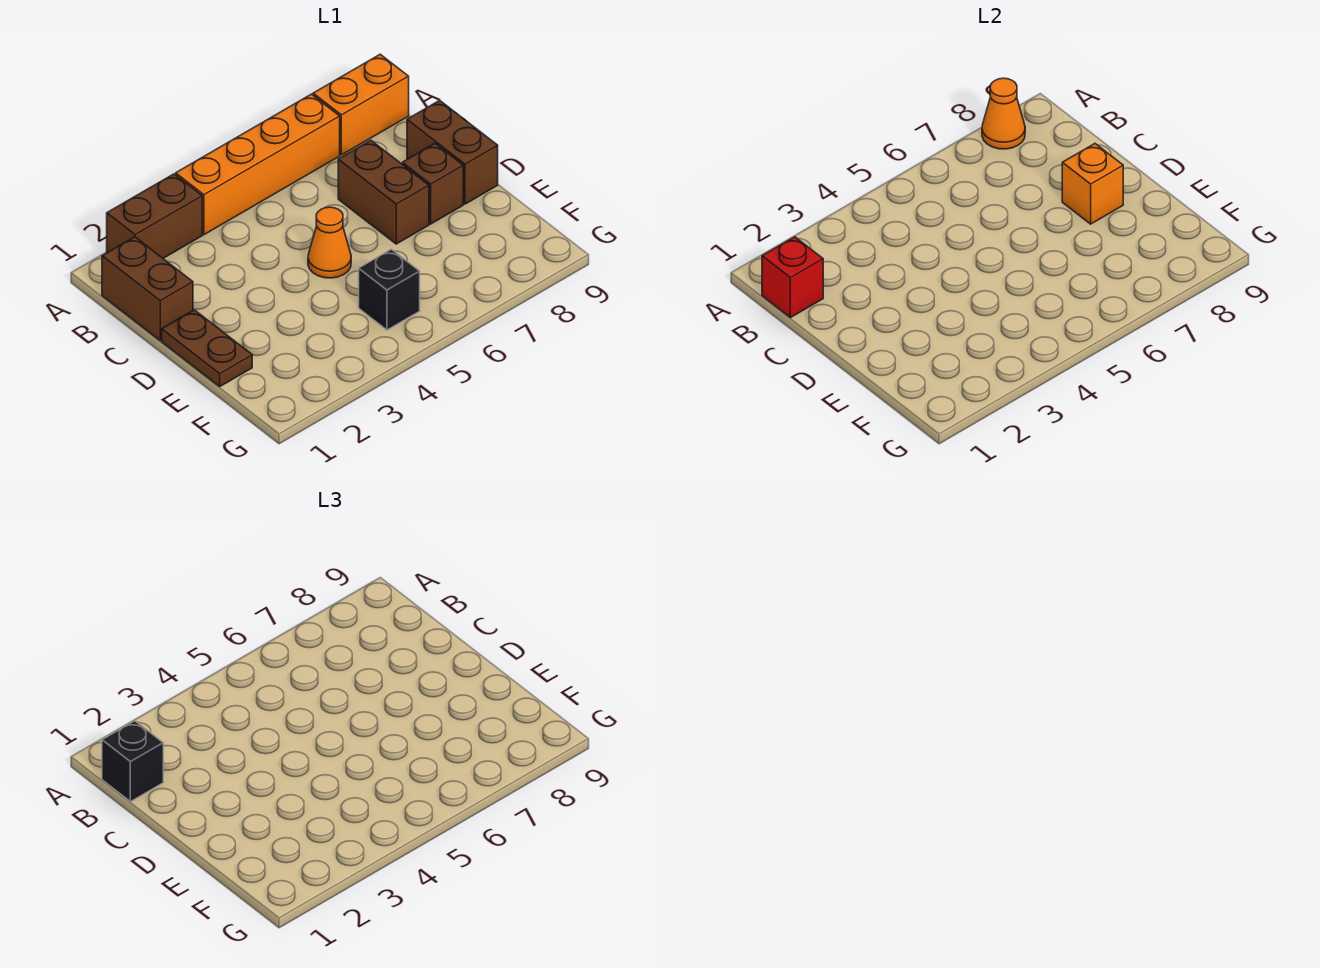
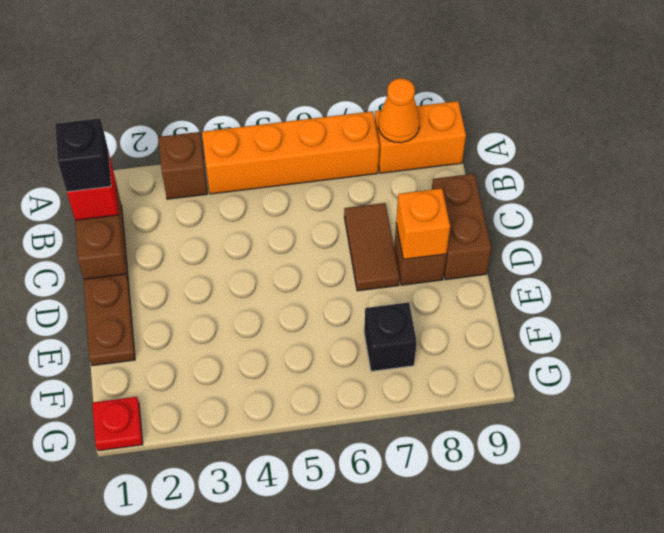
brown brick A2:A3 level 1 -> brown brick A3 level 1
brown brick C7:D7 level 1 -> brown tile C7:D7 level 1
orange cone D5 level 1 -> none
black brick F5 level 1 -> black brick F7 level 1
none -> red plate G1 level 1

